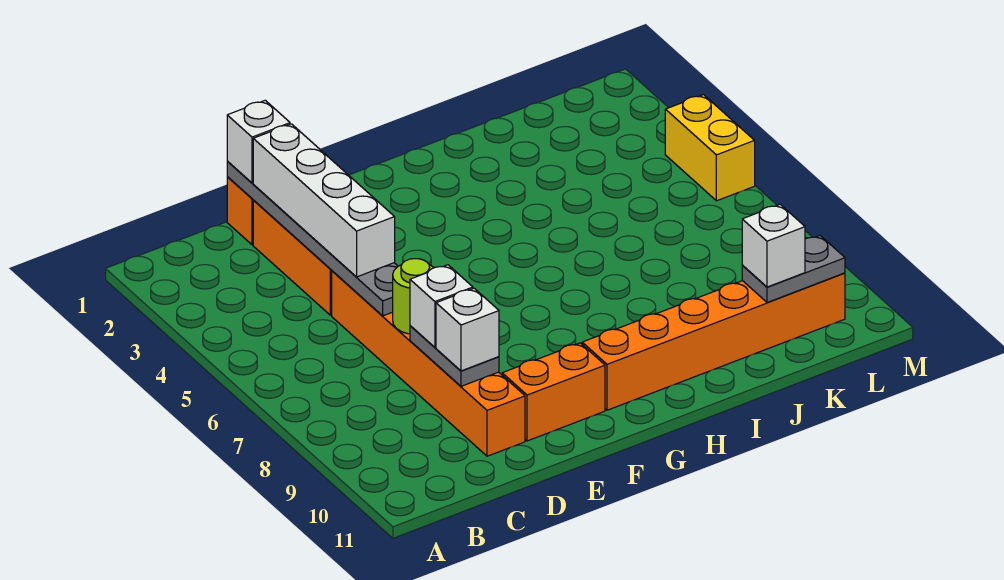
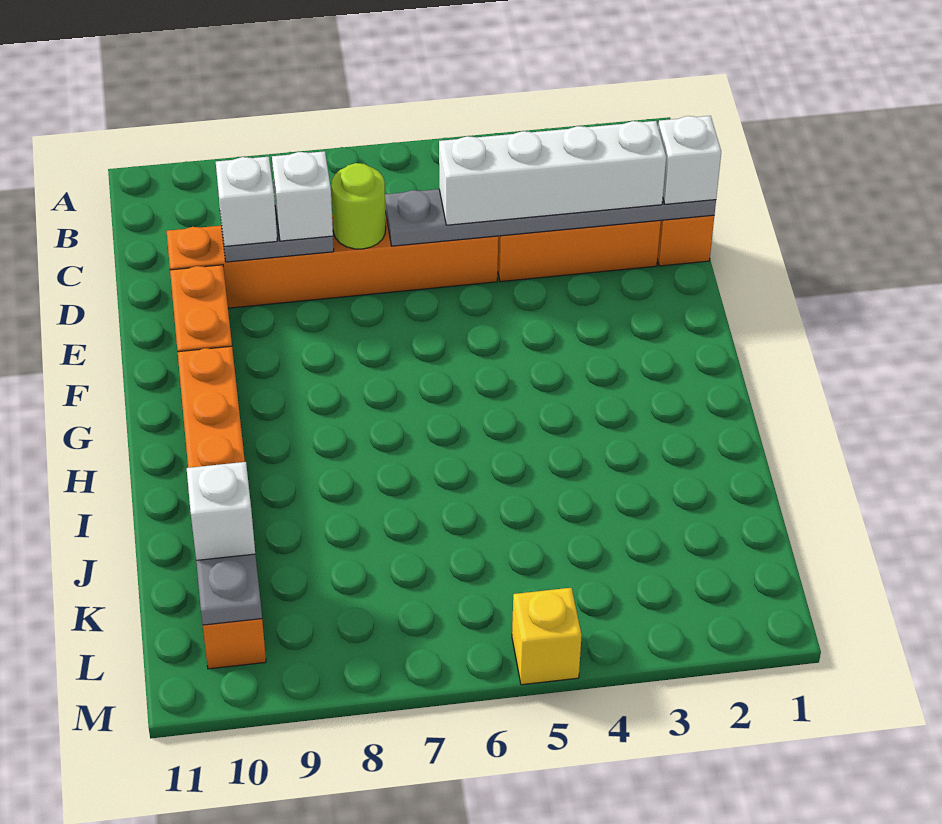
yellow brick M4:M5 level 1 -> yellow brick M5 level 1

